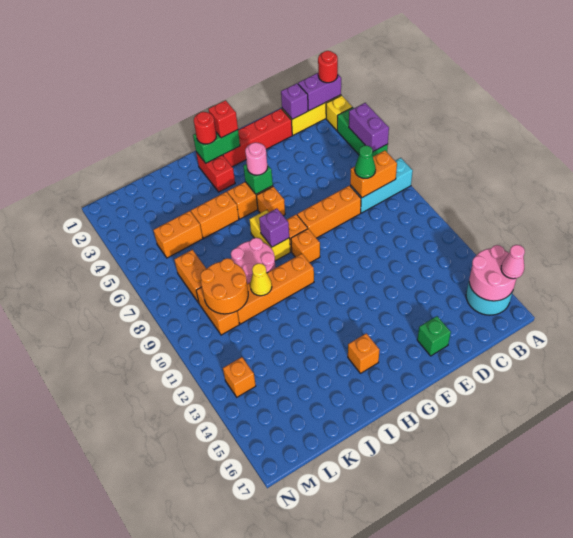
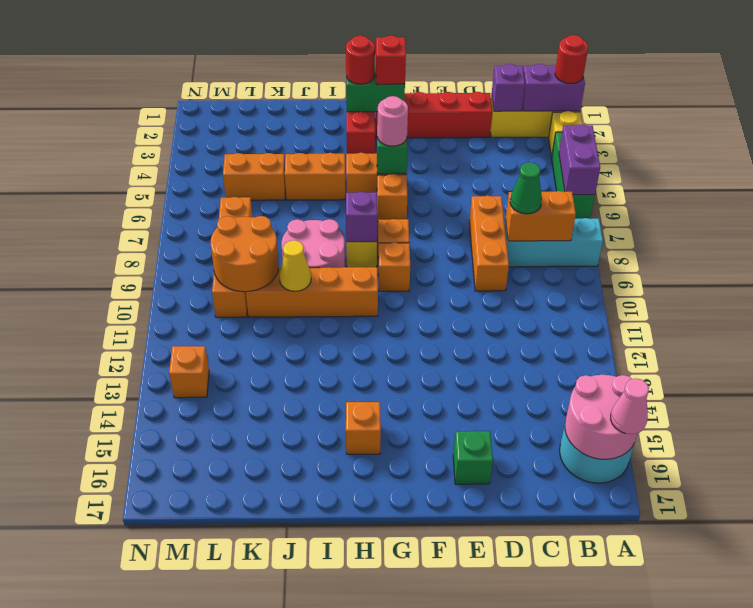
orange brick D8:F8 level 1 -> orange brick D7:D9 level 1

